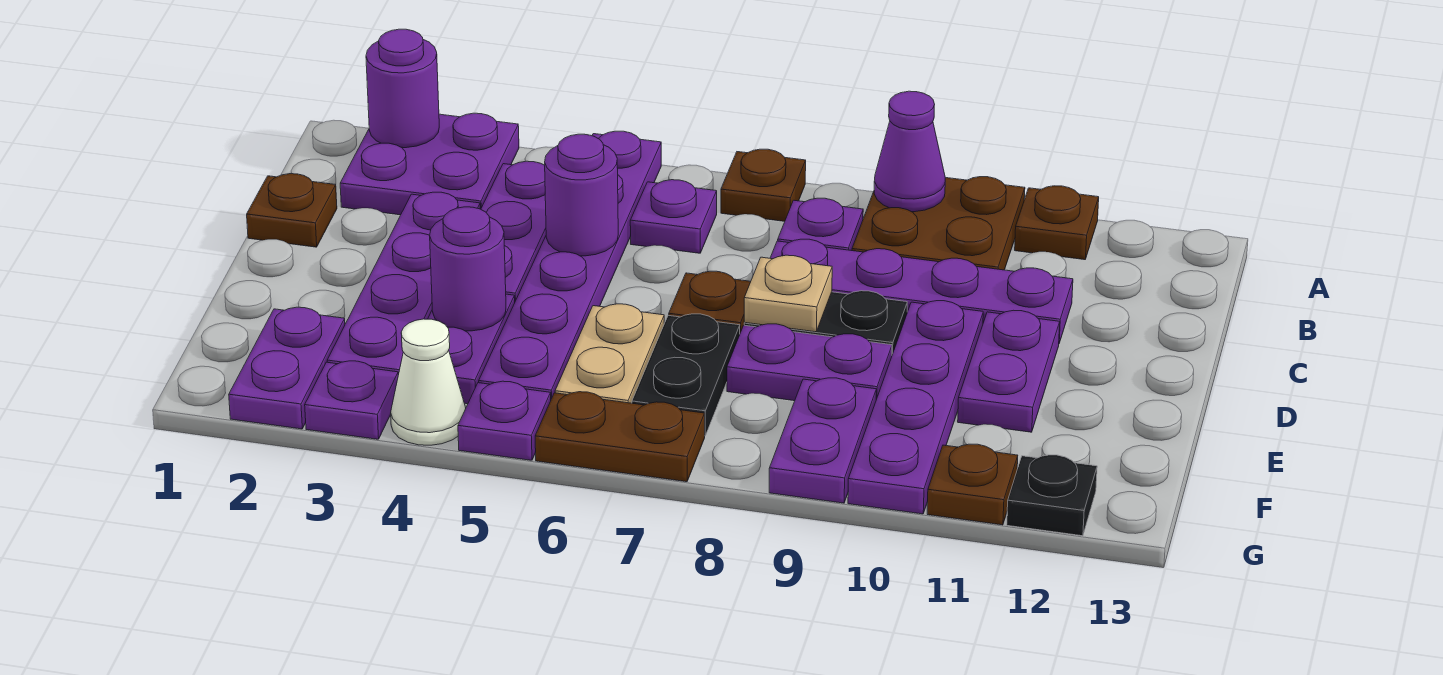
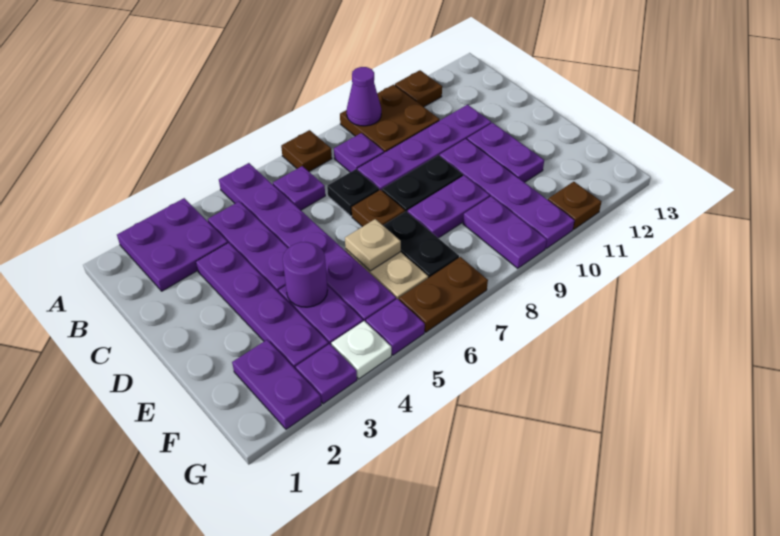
purple round brick A2 level 2 -> none
brown plate C1 level 1 -> none
purple round brick C5 level 2 -> none
tan plate D8 level 2 -> tan plate E6 level 2
white cone G4 level 1 -> white plate G4 level 1
black plate G12 level 1 -> black plate C7 level 1

